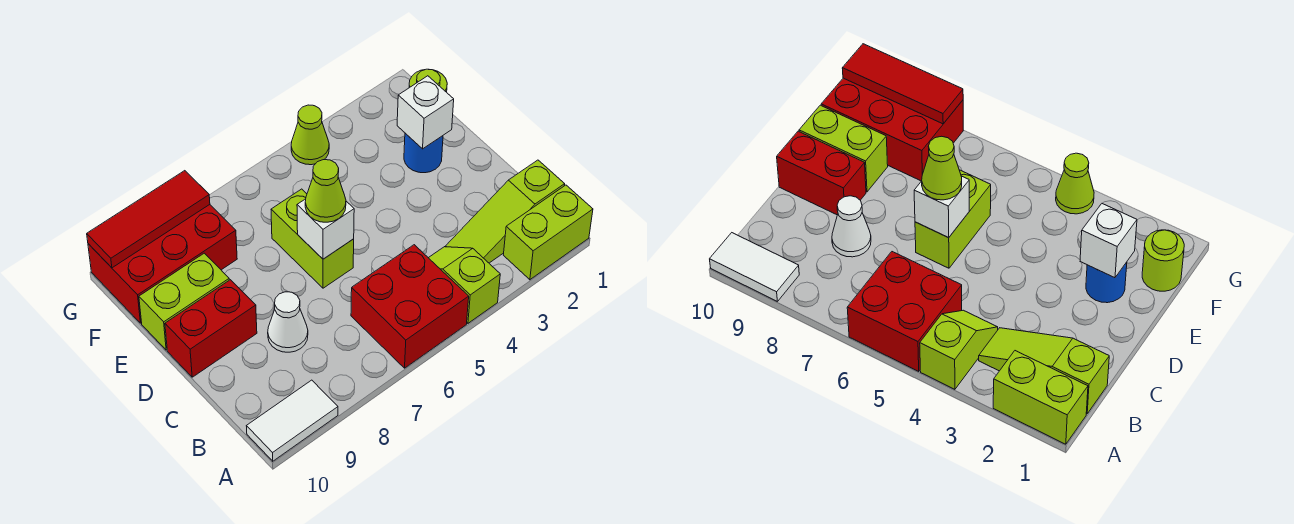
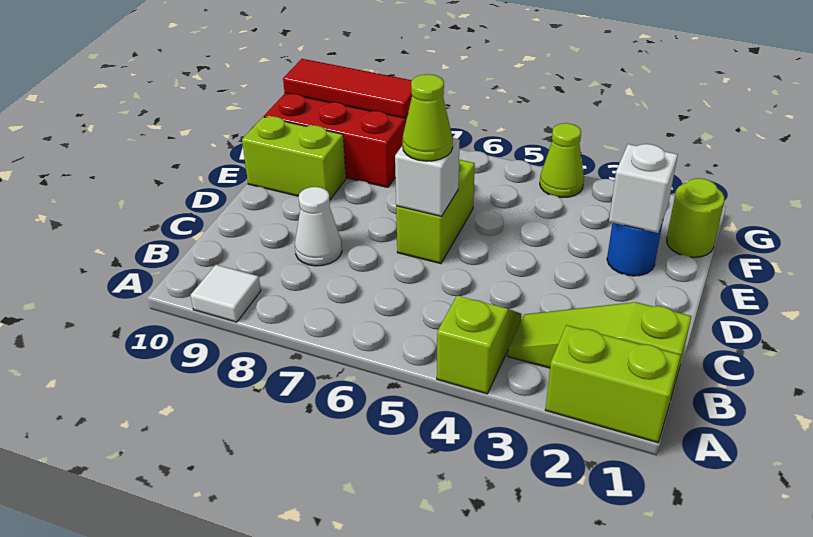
red brick A5:B6 level 1 -> none
white tile A9:A10 level 1 -> white tile A9 level 1
red brick D9:D10 level 1 -> none

